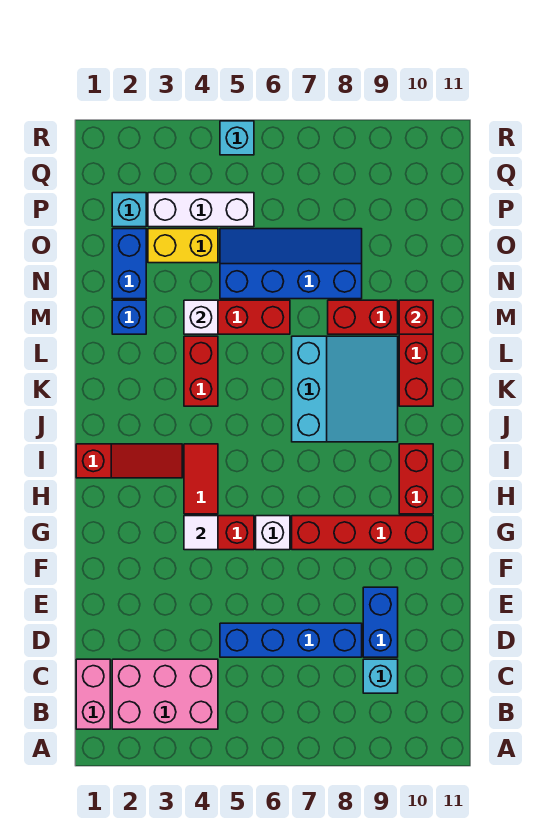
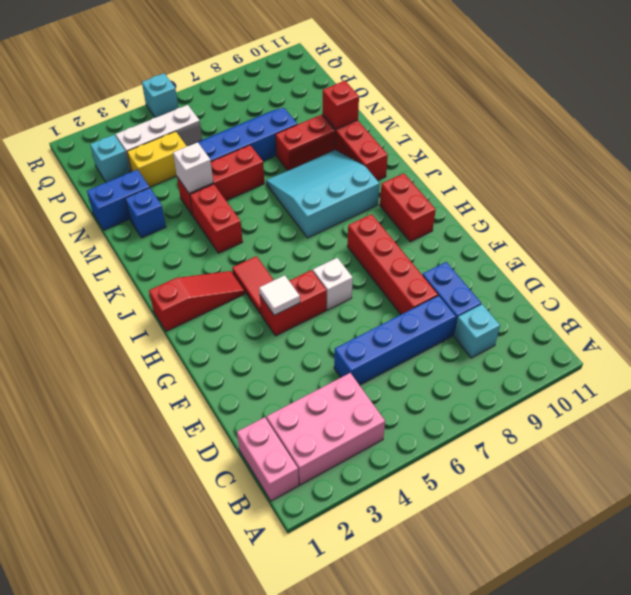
red brick G7:G10 level 1 -> red brick E8:H8 level 1
cyan slope J7:L9 level 1 top 7 -> cyan slope J7:L9 level 1 top J
blue brick N2:O2 level 1 -> blue brick N1:N2 level 1

